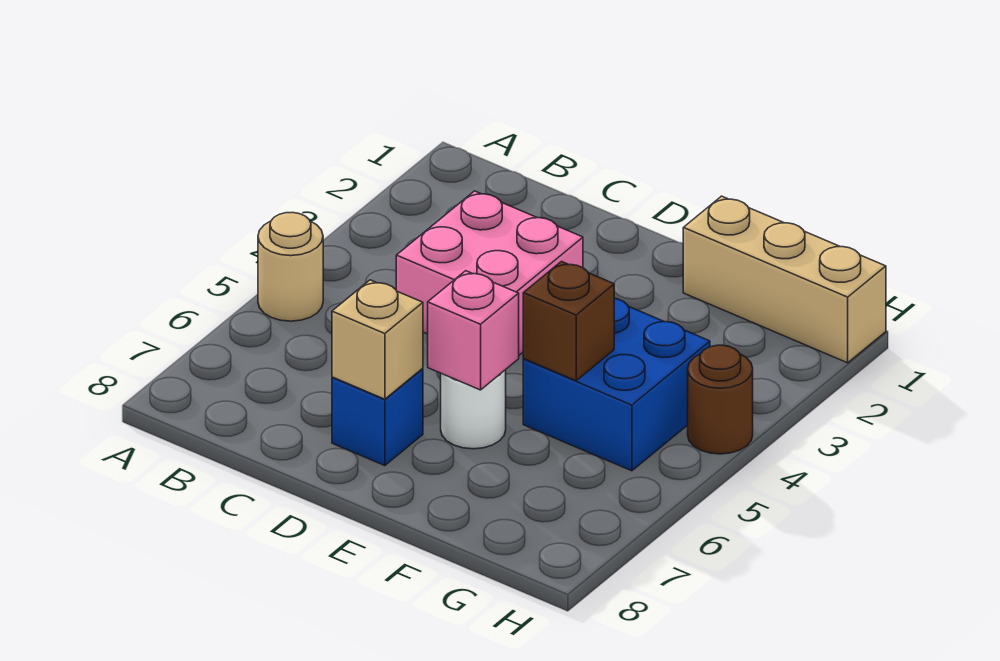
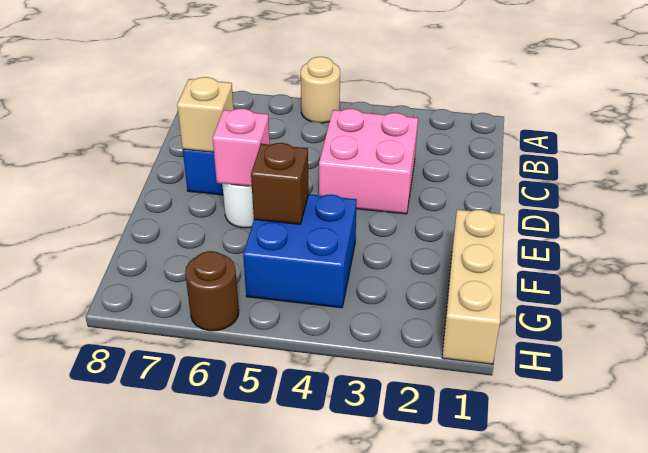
brown round brick H4 level 1 -> brown round brick H6 level 1

